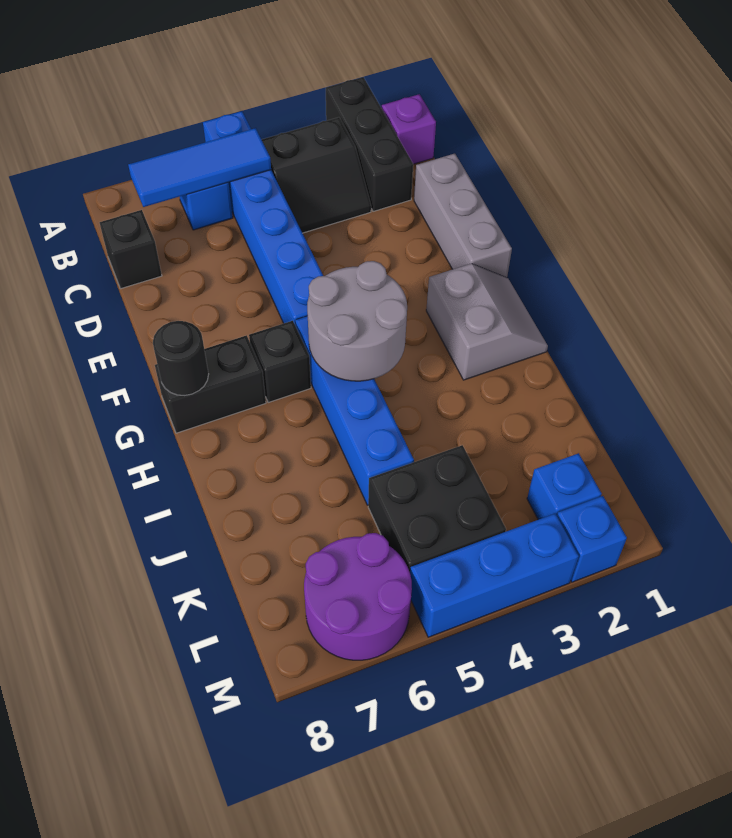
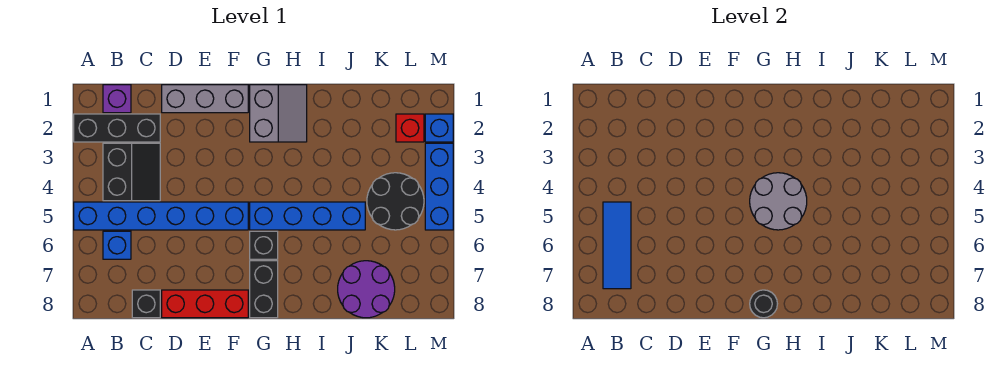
none -> red brick D8:F8 level 1
grey slope G1:H2 level 1 top 2 -> grey slope G1:H2 level 1 top G
black brick K4:L5 level 1 -> black round brick K4:L5 level 1
blue brick L2 level 1 -> red brick L2 level 1
purple round brick L6:M7 level 1 -> purple round brick J7:K8 level 1

